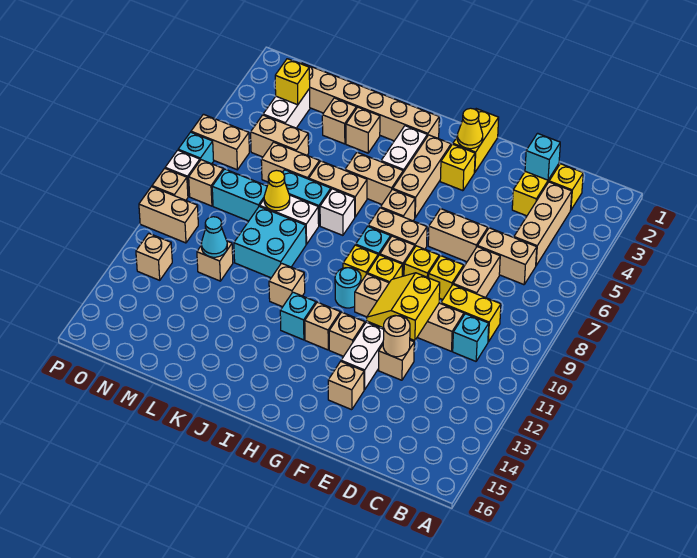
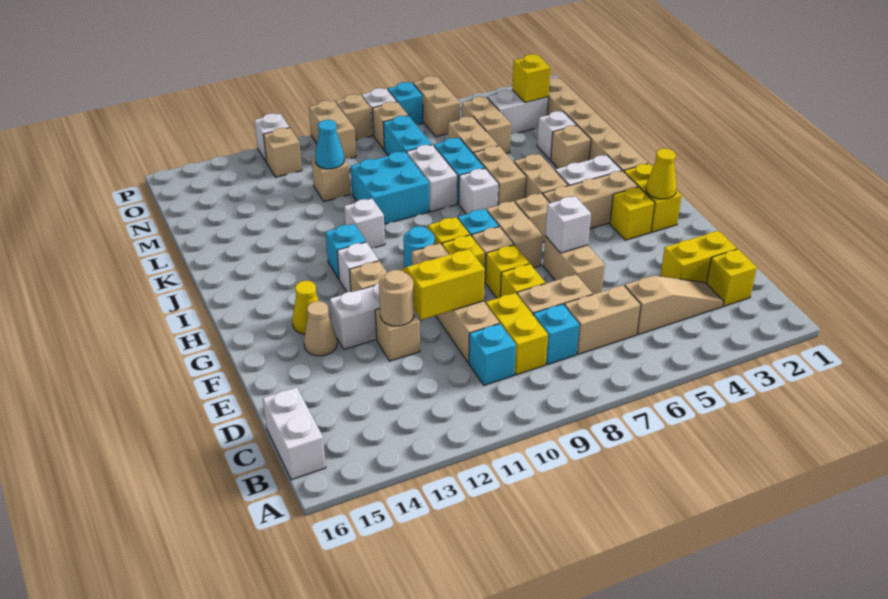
none -> white brick B16:C16 level 1
tan brick C3:C5 level 1 -> tan slope C3:C5 level 1 top 5
tan brick C6:D6 level 1 -> tan brick C6:C7 level 1
cyan brick D2 level 2 -> cyan brick C8 level 1
none -> white brick F6 level 2
tan brick F14 level 1 -> tan cone F14 level 1
yellow brick G1:G2 level 1 -> yellow brick G2:H2 level 1
tan brick H12 level 1 -> white brick H12 level 1
tan brick J11 level 1 -> white brick J11 level 1
tan brick L3 level 1 -> white brick L3 level 1
yellow cone L8 level 2 -> yellow cone G14 level 1
none -> white brick P12 level 1

